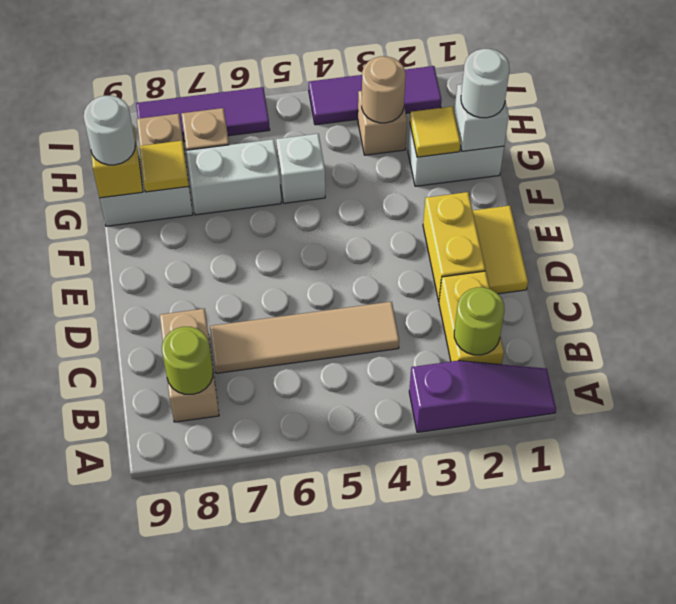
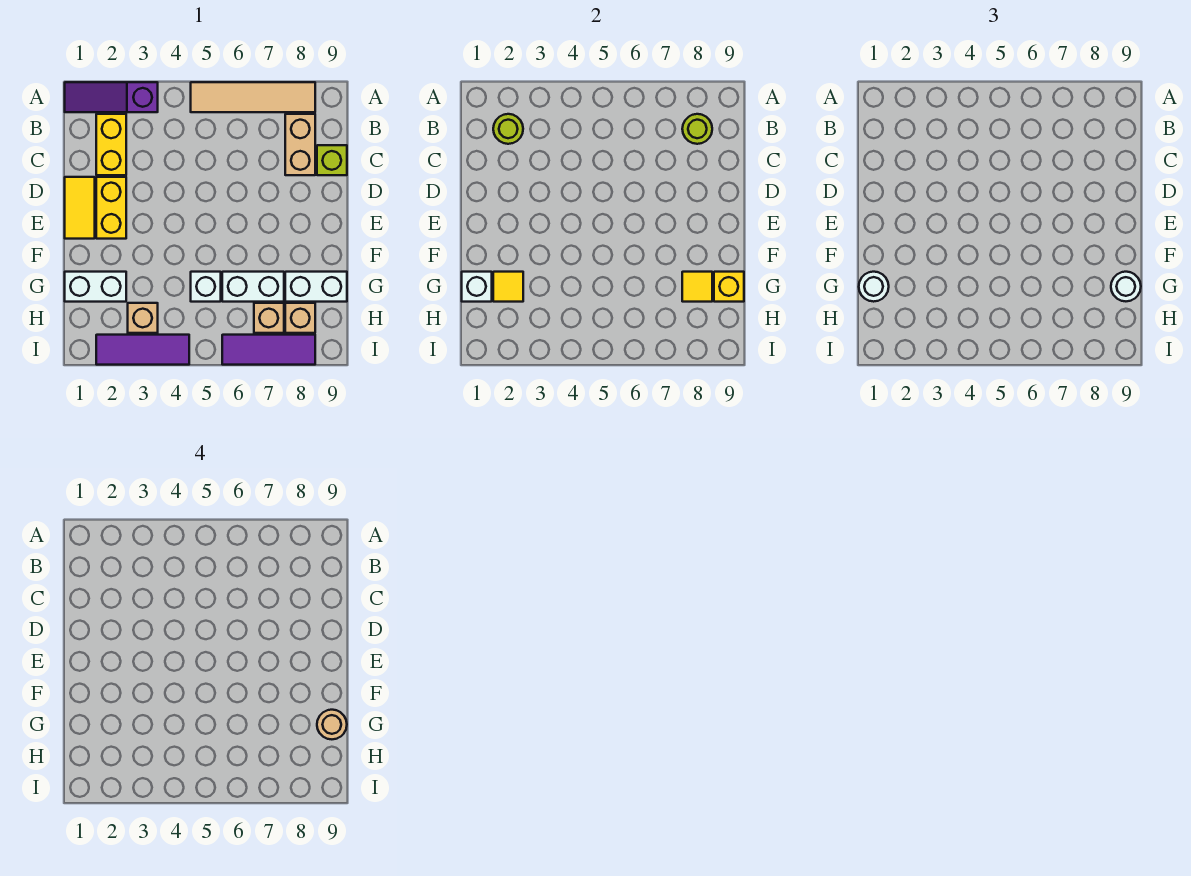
tan tile C4:C7 level 1 -> tan tile A5:A8 level 1
none -> lime brick C9 level 1
tan round brick H3 level 2 -> tan round brick G9 level 4

